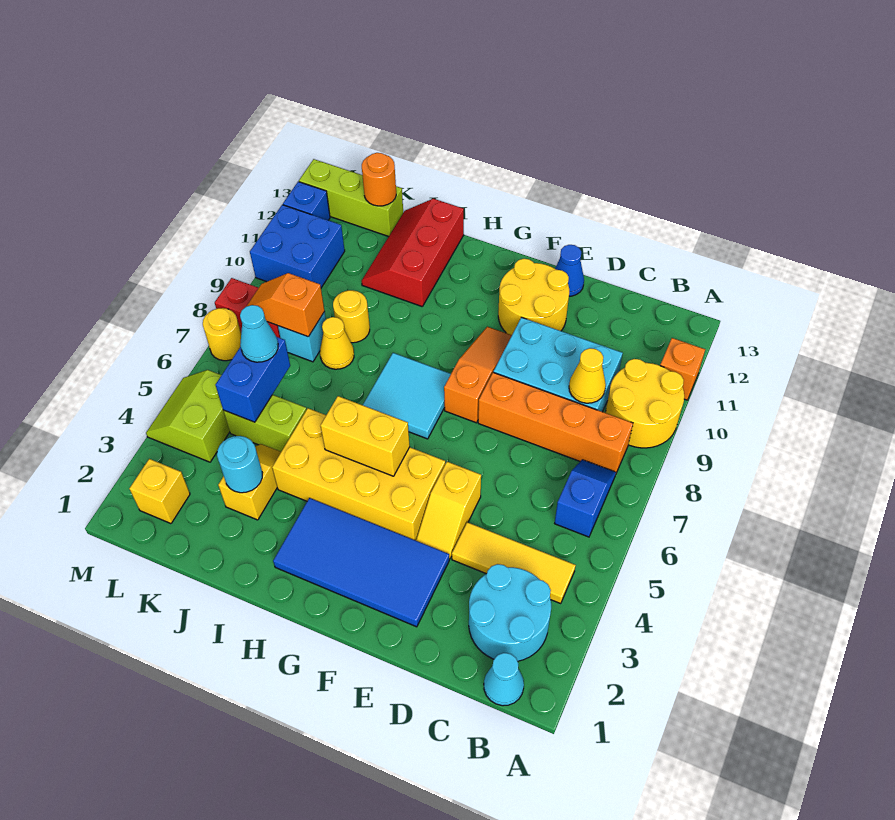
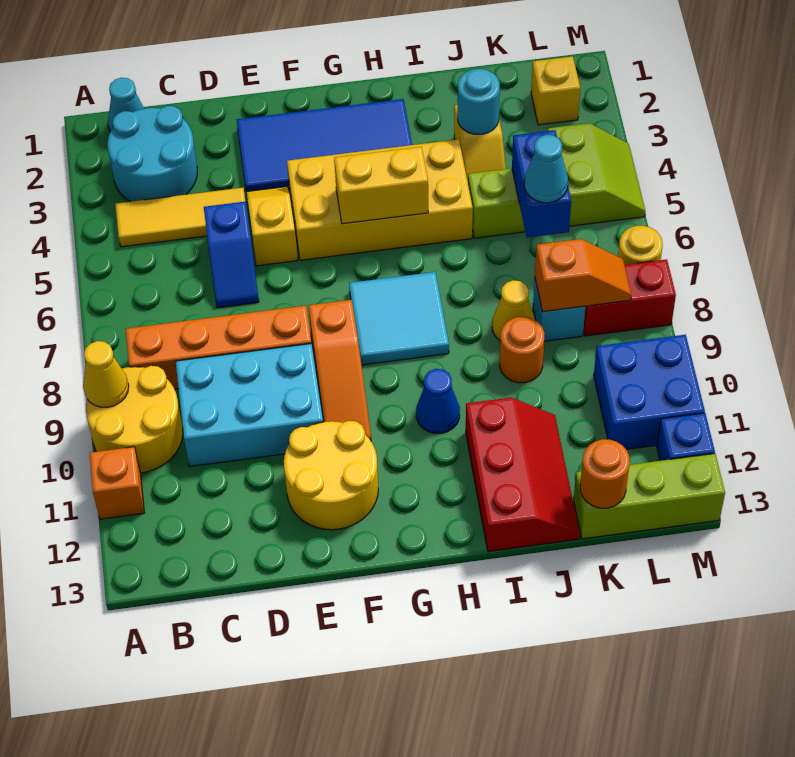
blue slope B6:B7 level 1 top 6 -> blue slope D5:D6 level 1 top 5
yellow cone C9 level 2 -> yellow cone A9 level 2
blue cone E13 level 1 -> blue cone H10 level 1
yellow round brick J9 level 1 -> orange round brick J9 level 1

